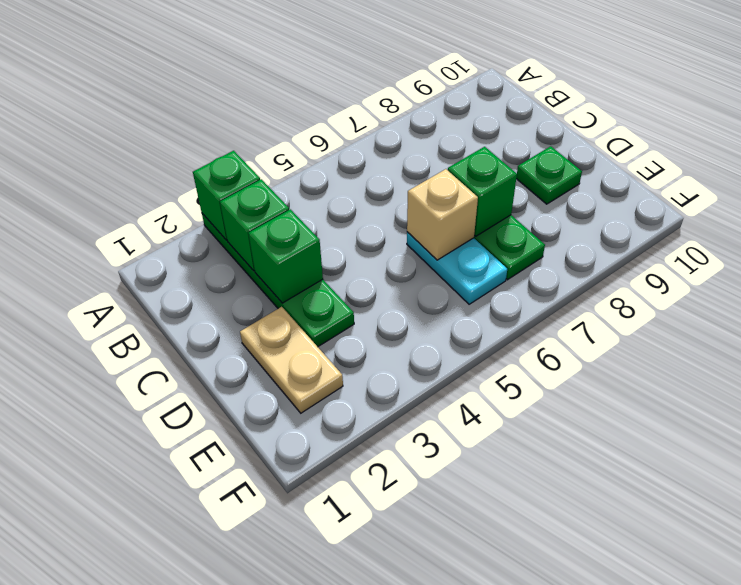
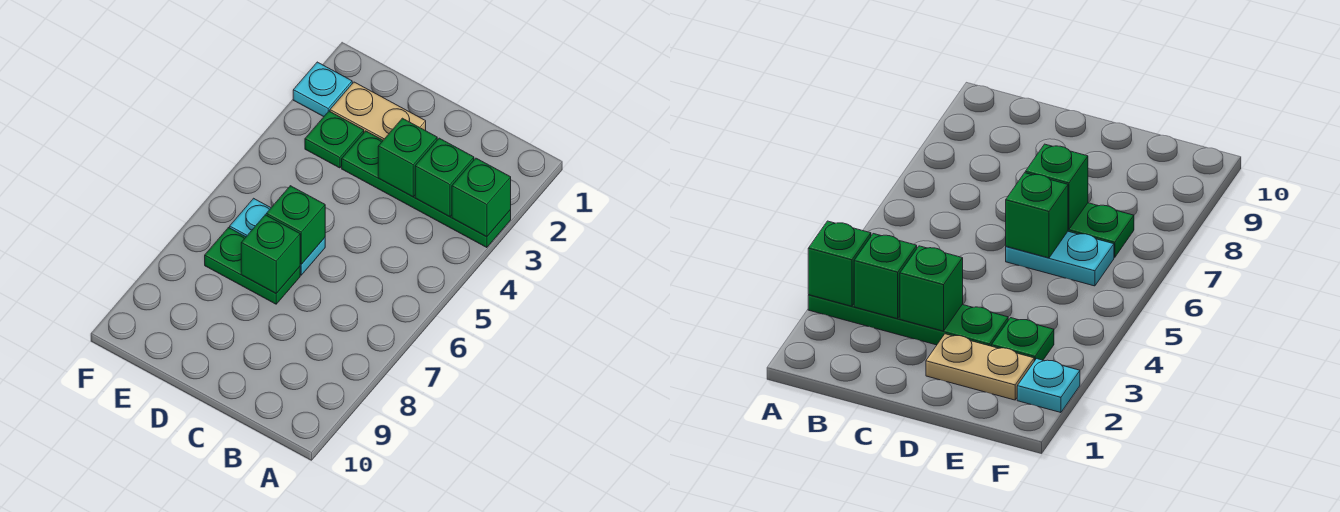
tan brick D6 level 2 -> green brick D6 level 2
green plate D9 level 1 -> green plate E3 level 1
none -> cyan plate F2 level 1

